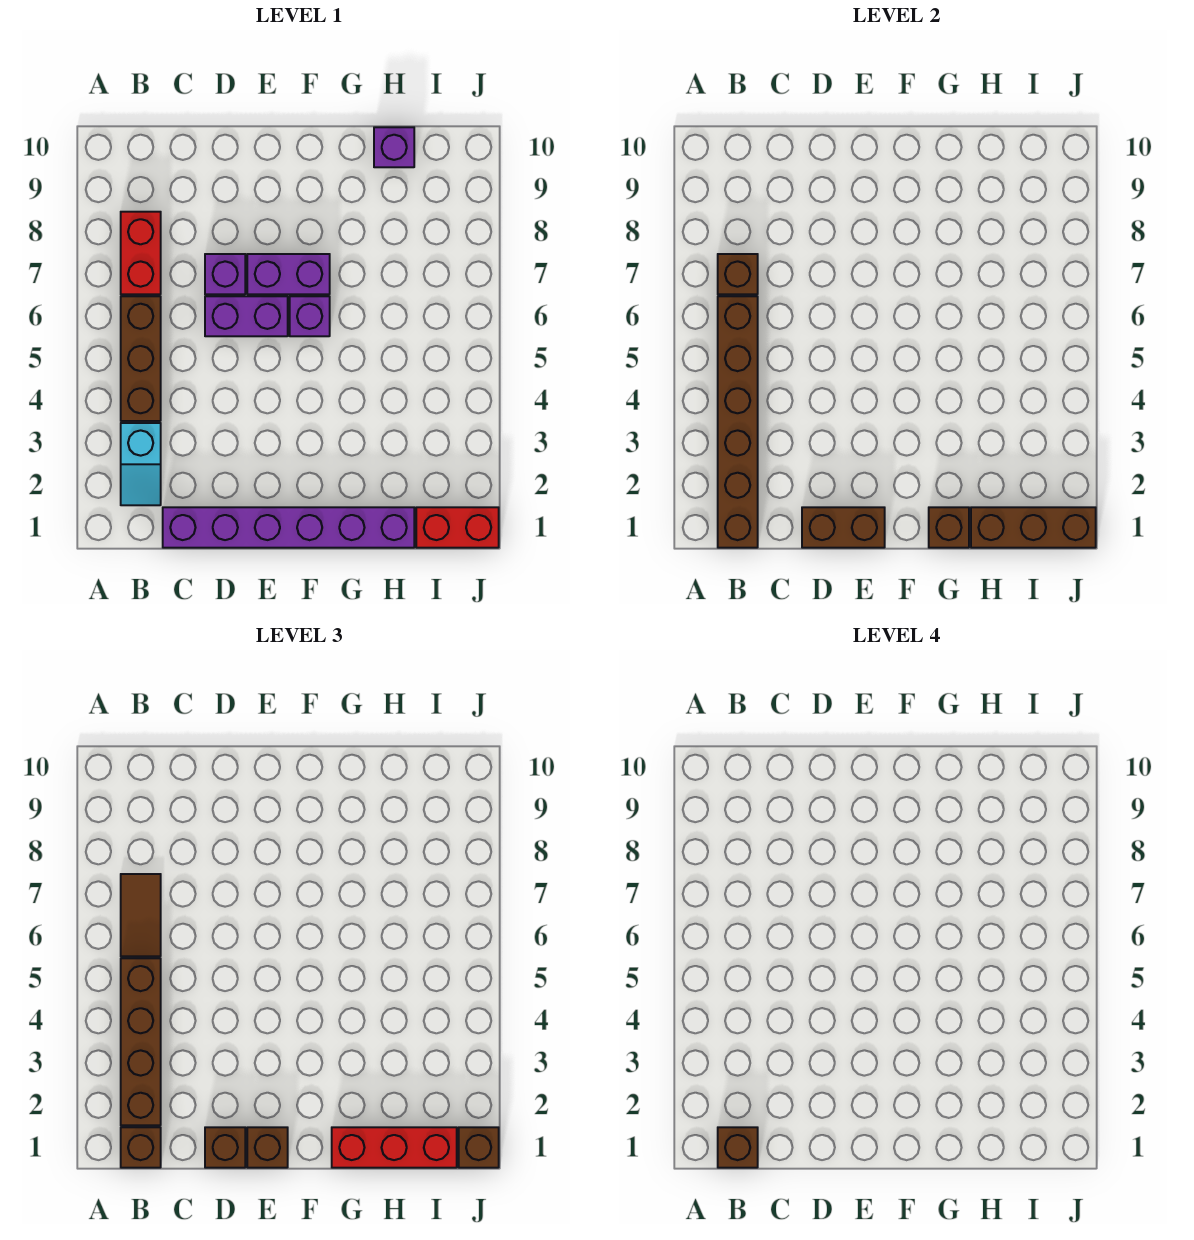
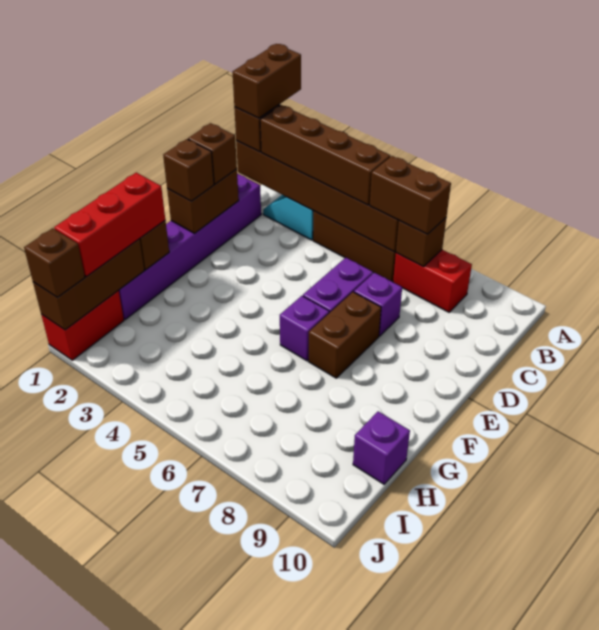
brown brick B1 level 4 -> brown brick A1:B1 level 4
brown tile B6:B7 level 3 -> brown brick B6:B7 level 3
purple brick E7:F7 level 1 -> brown brick E7:F7 level 1

